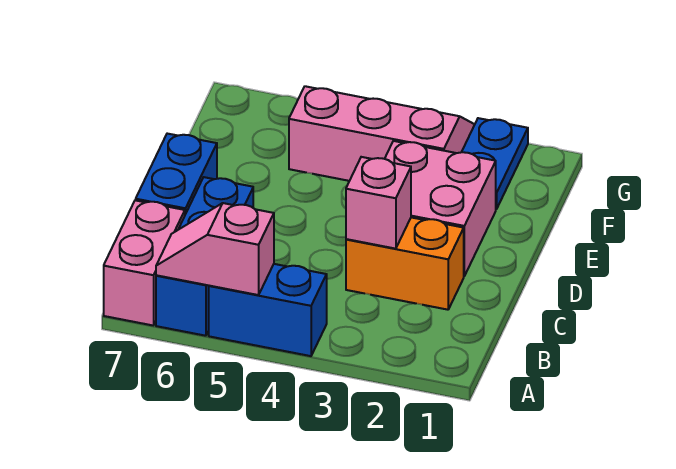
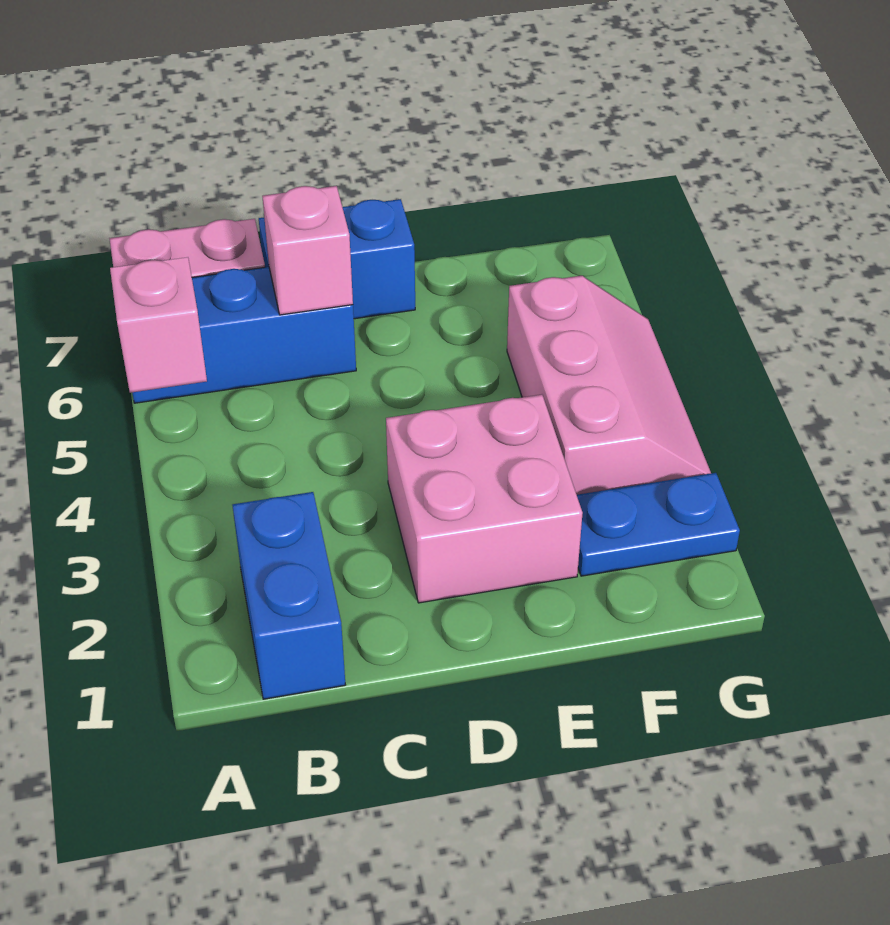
blue brick A4:A5 level 1 -> blue brick B1:B2 level 1
orange brick C2:C3 level 1 -> none
pink brick C3 level 2 -> pink brick C6 level 2

